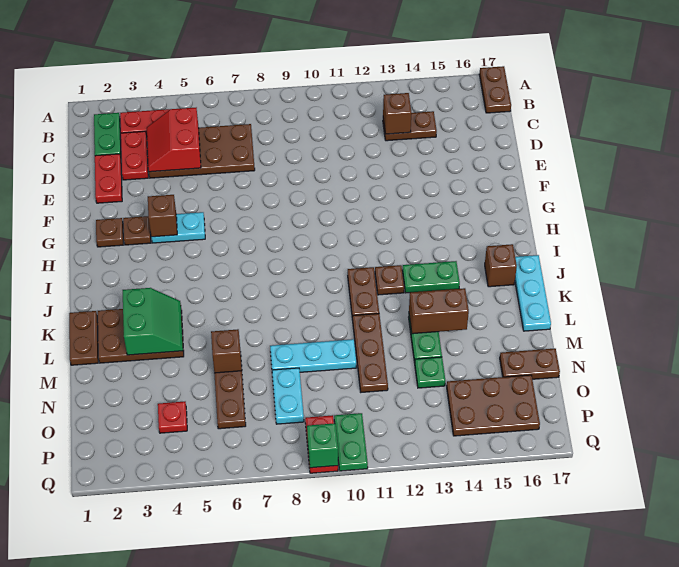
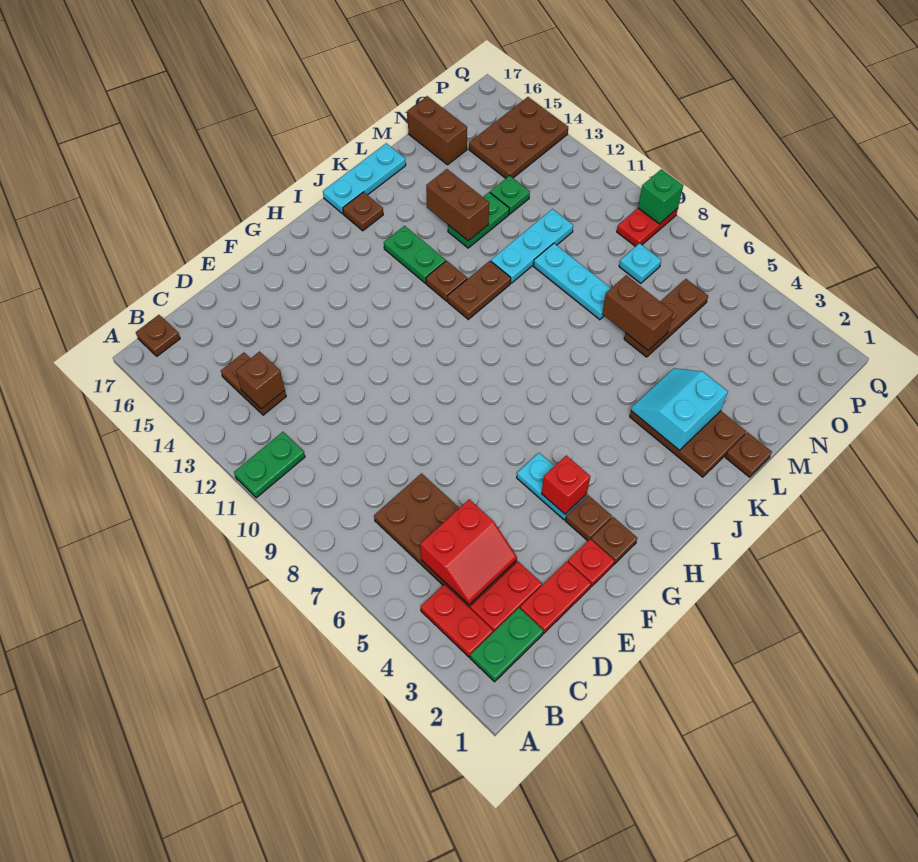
brown plate A17:B17 level 1 -> brown plate B17 level 1
brown brick G4 level 2 -> red brick G4 level 2
brown brick J16 level 1 -> brown plate J16 level 1
brown plate K1:L1 level 1 -> brown plate L1 level 1
green slope K3:L4 level 2 top 3 -> cyan slope K3:L4 level 2 top 3
brown plate L11:N11 level 1 -> cyan plate L11:N11 level 1
brown brick M6 level 2 -> brown brick M6:M7 level 2
cyan plate N8:O8 level 1 -> cyan plate O8 level 1
brown plate N16:N17 level 1 -> brown brick N16:N17 level 1
red plate O4 level 1 -> red plate F2 level 1
brown plate O14:P16 level 1 -> brown plate O14:Q15 level 1
green plate P10:Q10 level 1 -> green plate A11:B11 level 1

